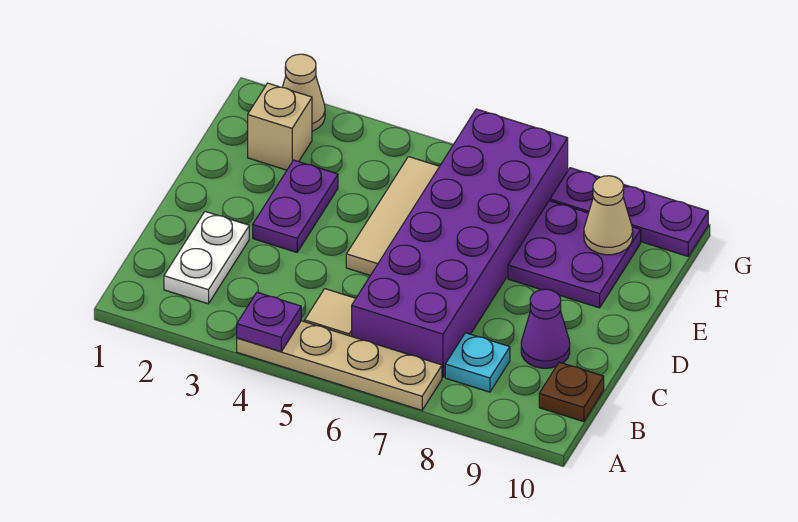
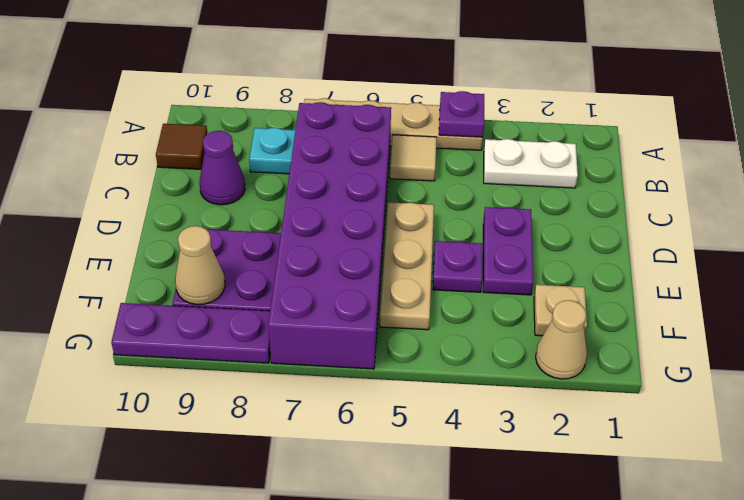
white plate B2:C2 level 1 -> white plate B2:B3 level 1
brown plate B10 level 1 -> brown tile B10 level 1
tan tile D5:F5 level 1 -> tan plate D5:F5 level 1
none -> purple plate E4 level 1
tan brick F2 level 1 -> tan plate F2 level 1

